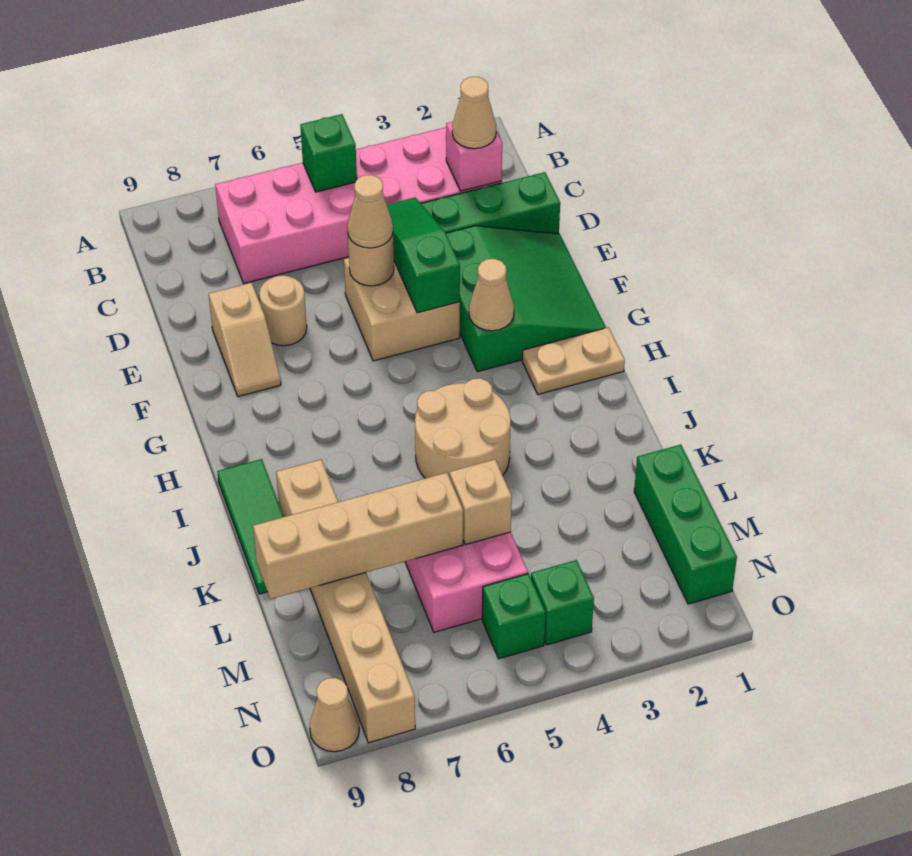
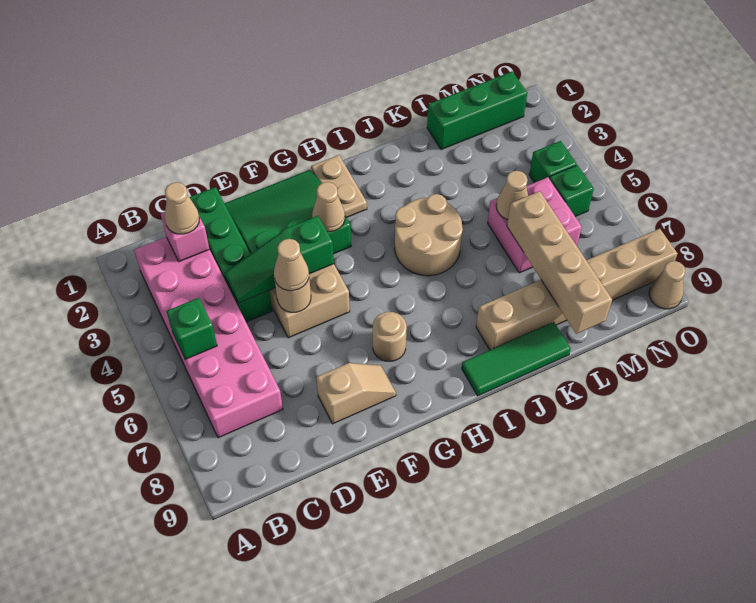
tan round brick E7 level 1 -> tan round brick G7 level 1
tan brick L5 level 2 -> tan cone L5 level 2

